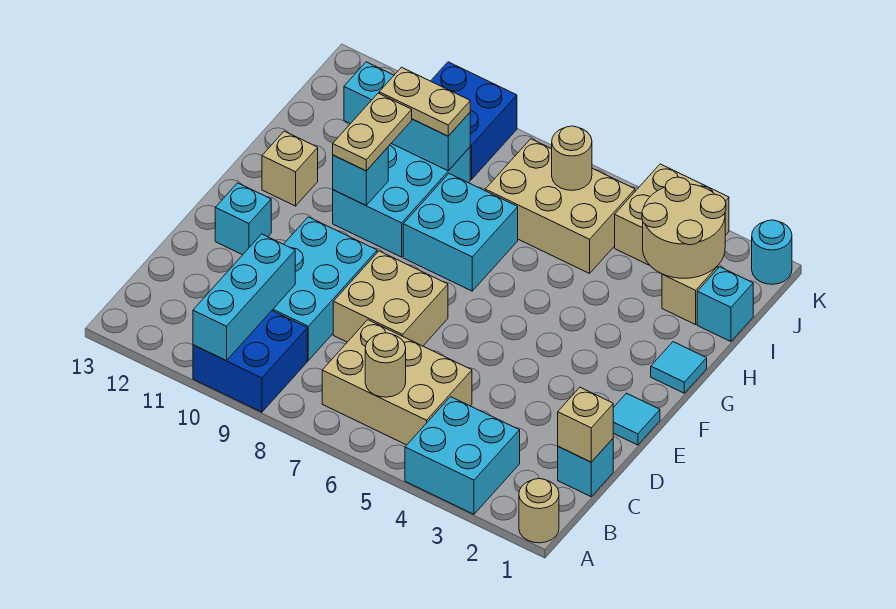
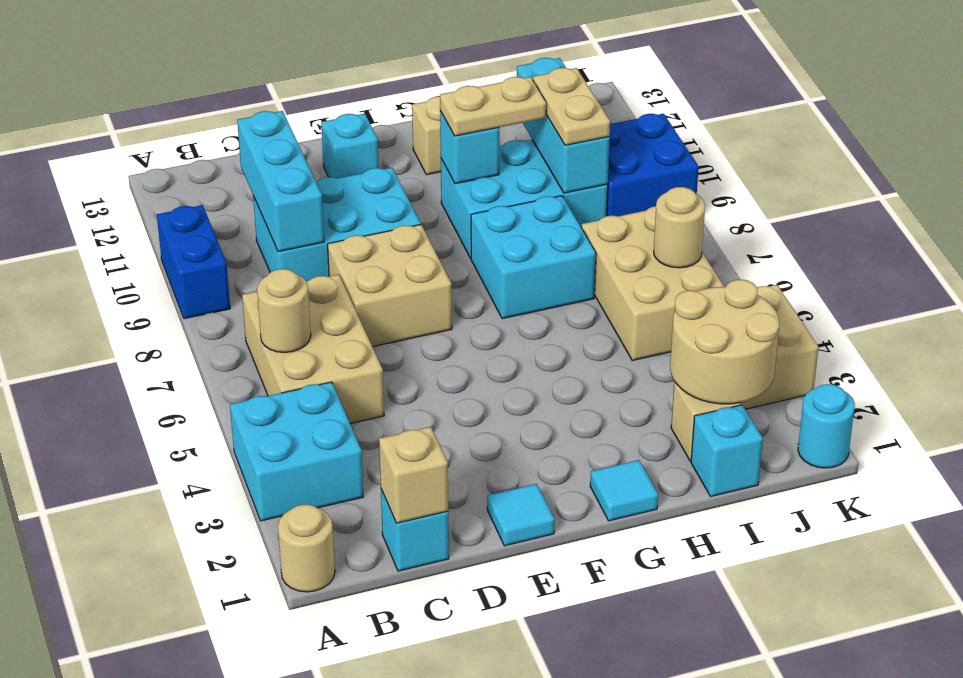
blue brick A9:B10 level 1 -> blue brick A9:A10 level 1
cyan brick A10:C10 level 2 -> cyan brick C9:C11 level 2

